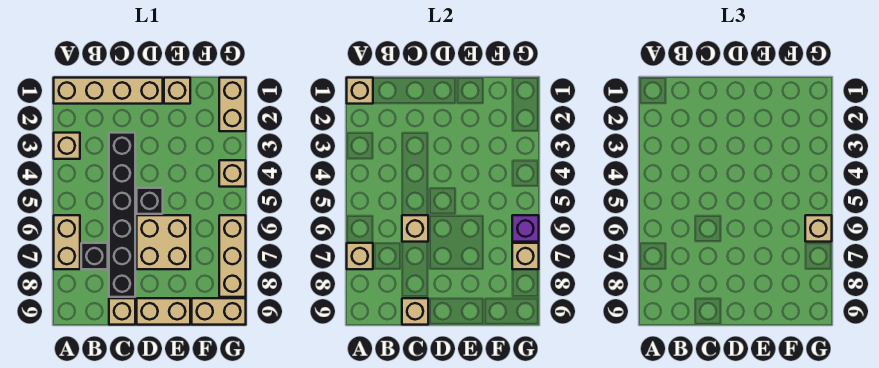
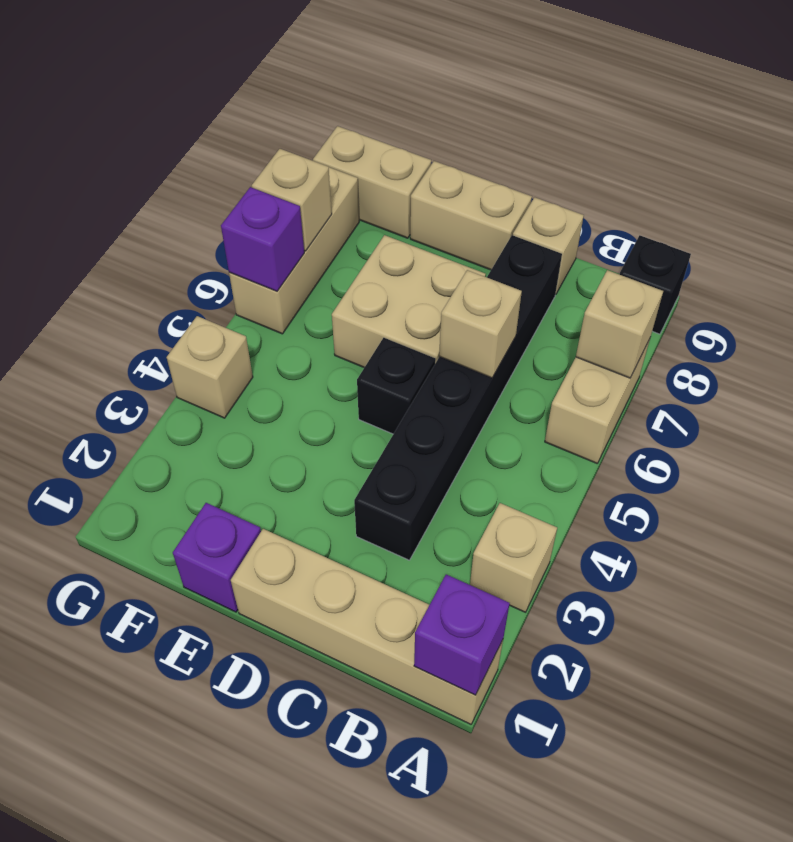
tan brick A1 level 2 -> purple brick A1 level 2
black brick B7 level 1 -> black brick A9 level 1
tan brick C9 level 2 -> none
tan brick E1 level 1 -> purple brick E1 level 1
tan brick G1:G2 level 1 -> none
tan brick G6 level 3 -> none

